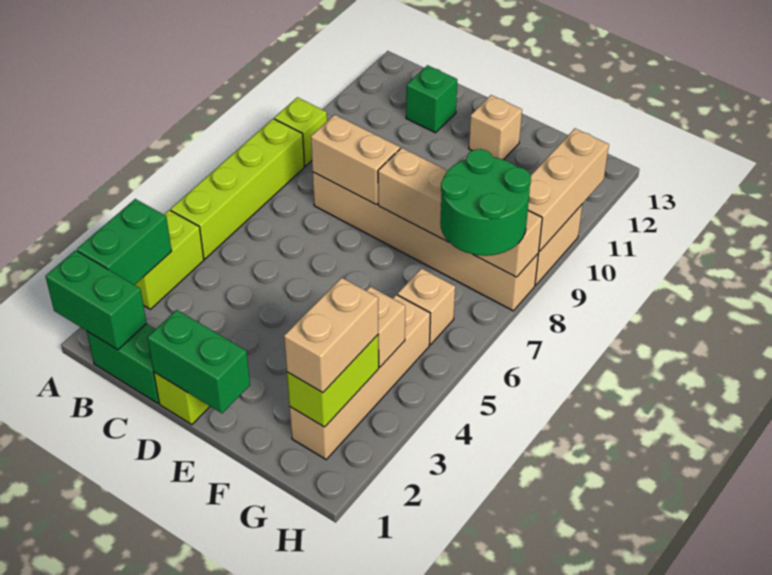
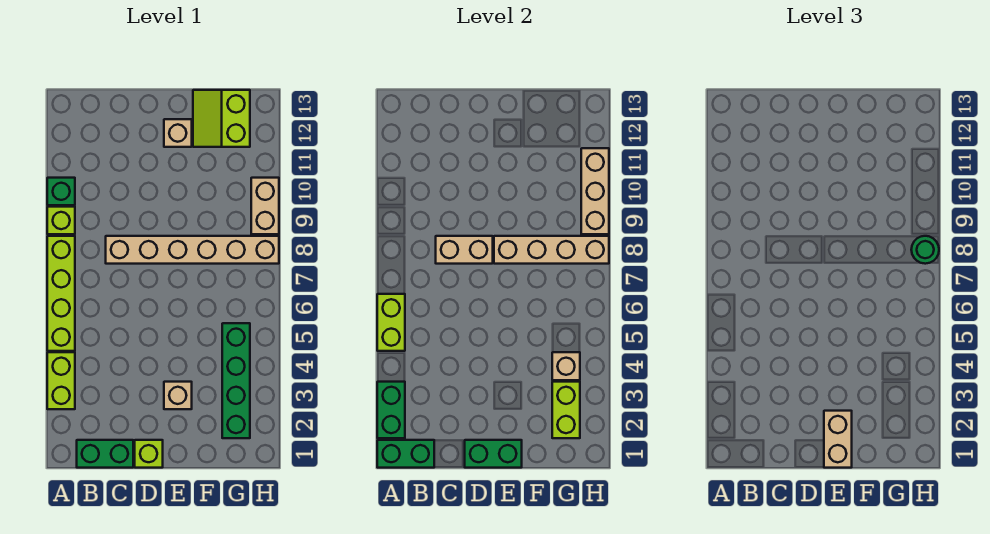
none -> lime brick A5:A6 level 2
green brick C12 level 1 -> green brick A10 level 1
none -> lime slope F12:G13 level 1 top G
tan brick G2:G5 level 1 -> green brick G2:G5 level 1
tan brick G2:G3 level 3 -> tan brick E1:E2 level 3
tan brick G6 level 1 -> tan brick E3 level 1
green round brick G7:H8 level 3 -> green round brick H8 level 3

